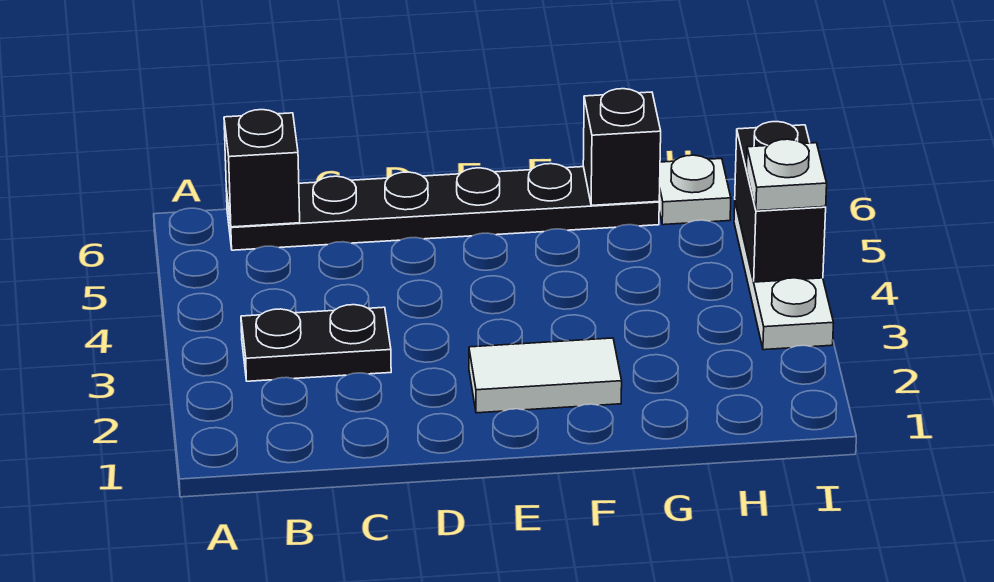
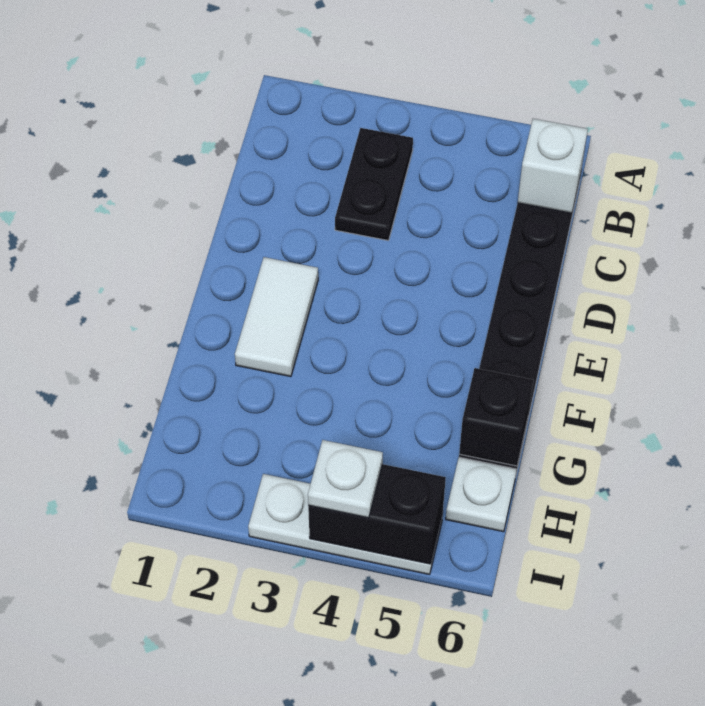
black brick B6 level 2 -> white brick B6 level 2

